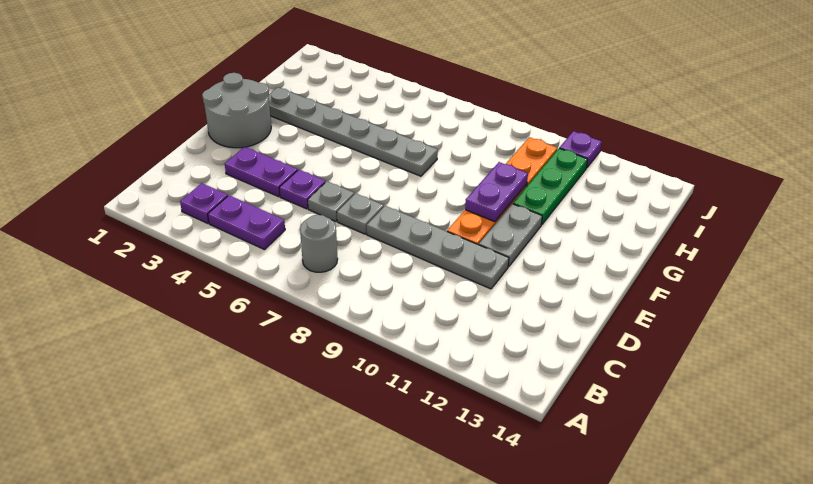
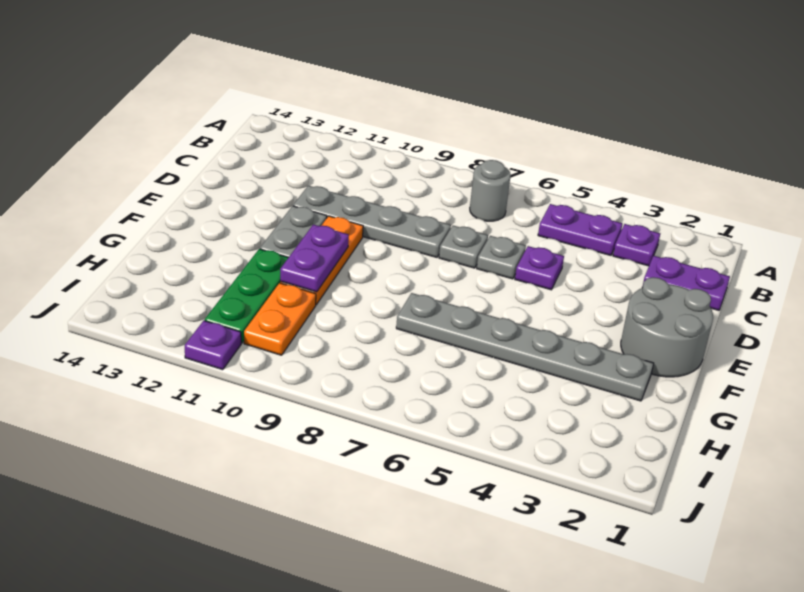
purple plate D3:D4 level 1 -> purple plate C1:C2 level 1

